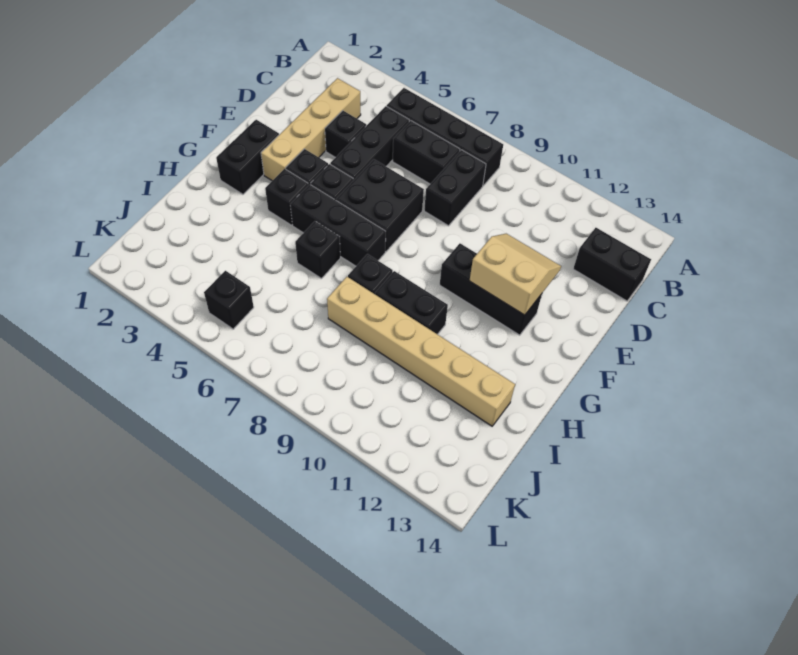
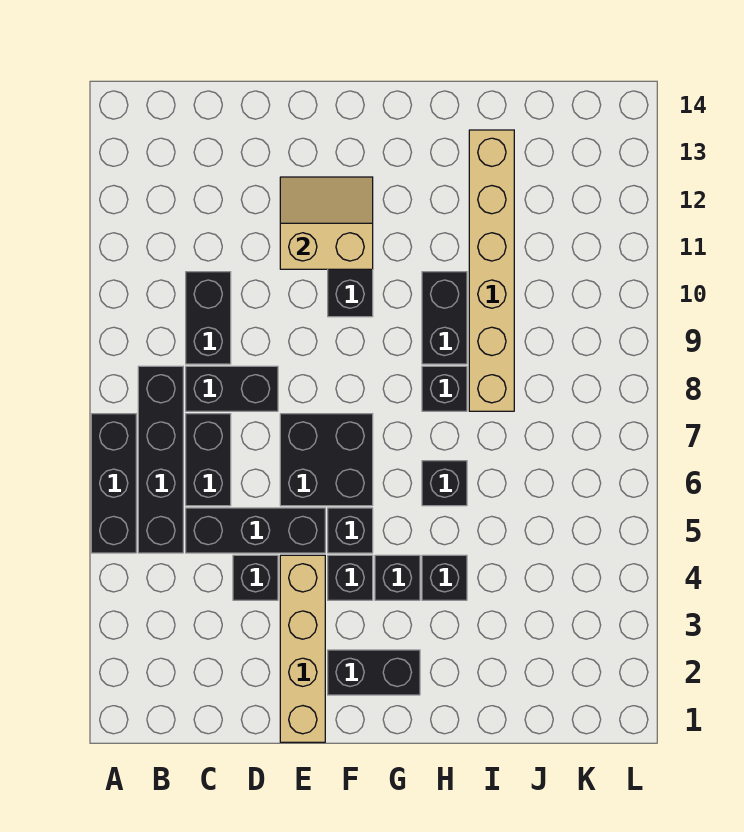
tan brick C3:F3 level 1 -> tan brick E1:E4 level 1
black brick C13:C14 level 1 -> black brick C9:C10 level 1
tan slope E11:F12 level 2 top F -> tan slope E11:F12 level 2 top 11
black brick G5:G7 level 1 -> black brick A5:A7 level 1
black brick K5 level 1 -> black brick H4 level 1

